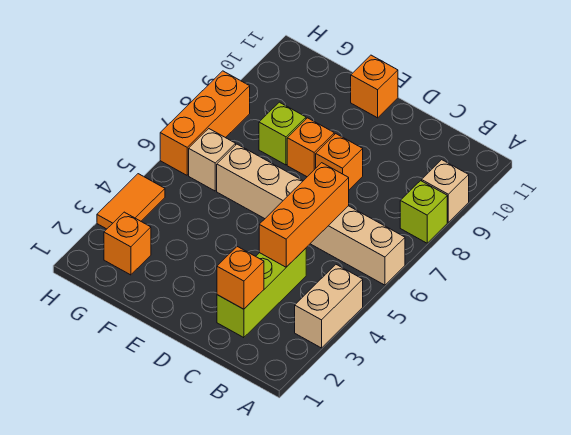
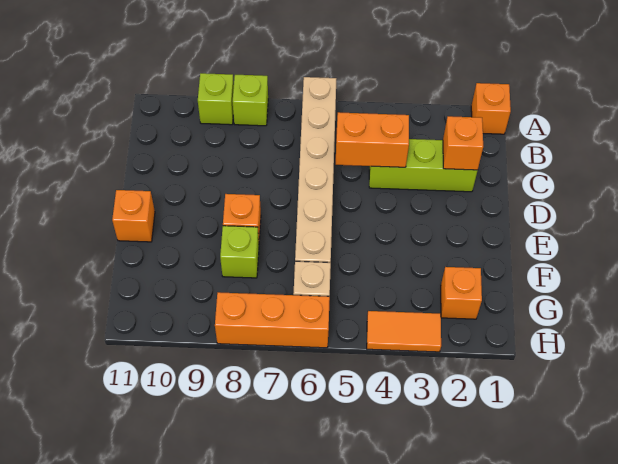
tan brick A3:A4 level 1 -> none
tan brick A9 level 1 -> lime brick A9 level 1
orange brick C4:C6 level 2 -> orange brick C4:C5 level 2
orange brick D8 level 1 -> orange brick A1 level 1

